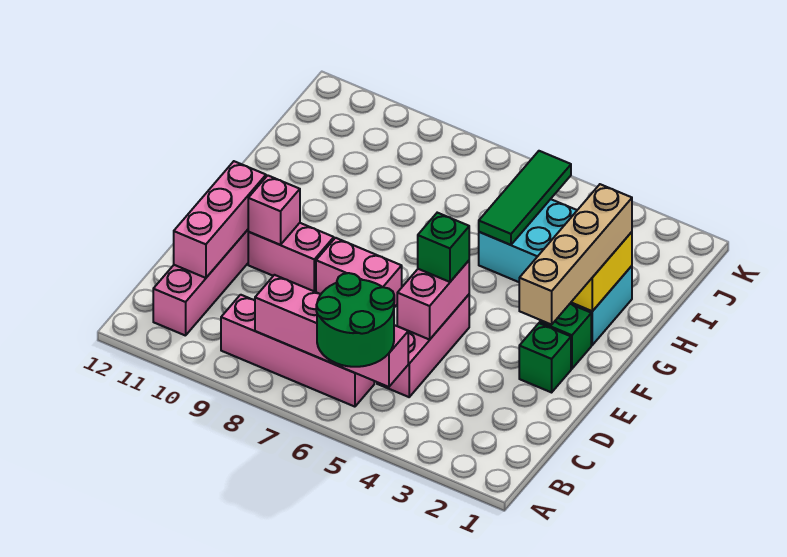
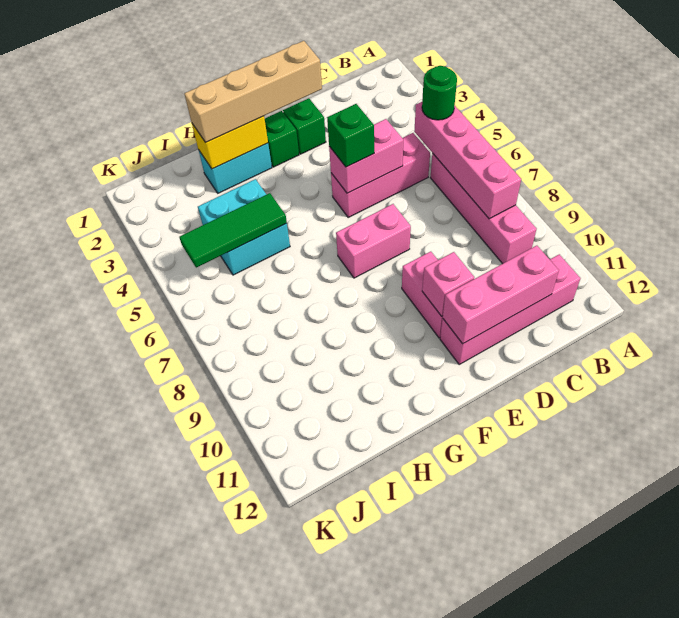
green round brick A5:B6 level 3 -> green round brick B5 level 3
pink brick E7:E8 level 1 -> pink brick E7:F7 level 1

